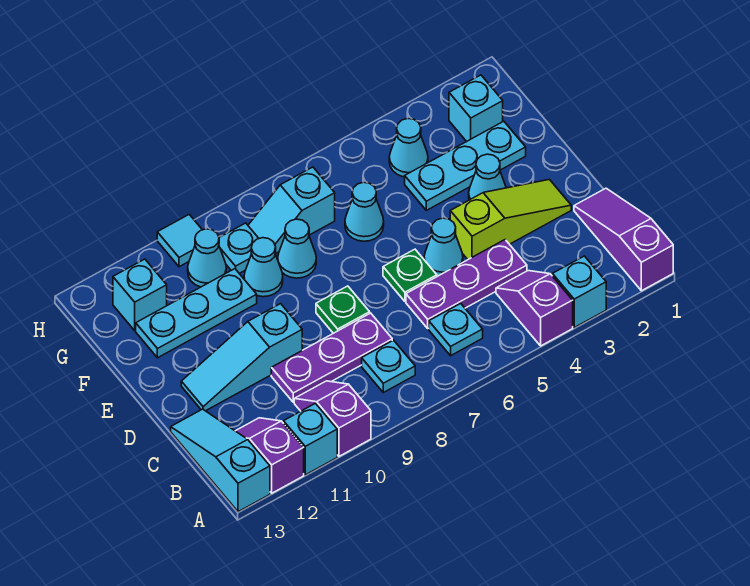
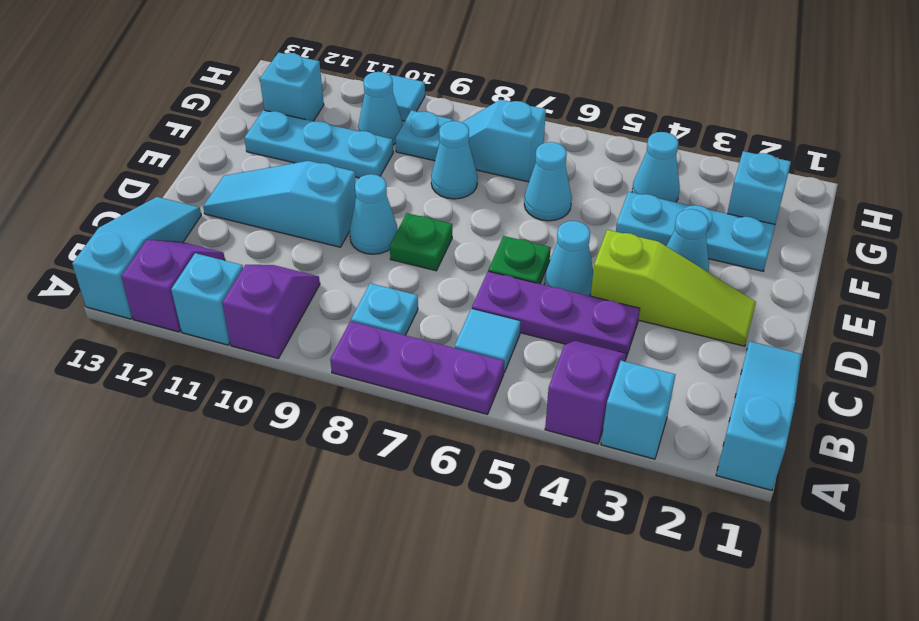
purple slope A1:C1 level 1 top A -> cyan slope A1:C1 level 1 top A
cyan plate B6 level 1 -> cyan tile B6 level 1
purple plate C8:C10 level 1 -> purple plate A6:A8 level 1
cyan cone F9 level 1 -> cyan cone D9 level 1

